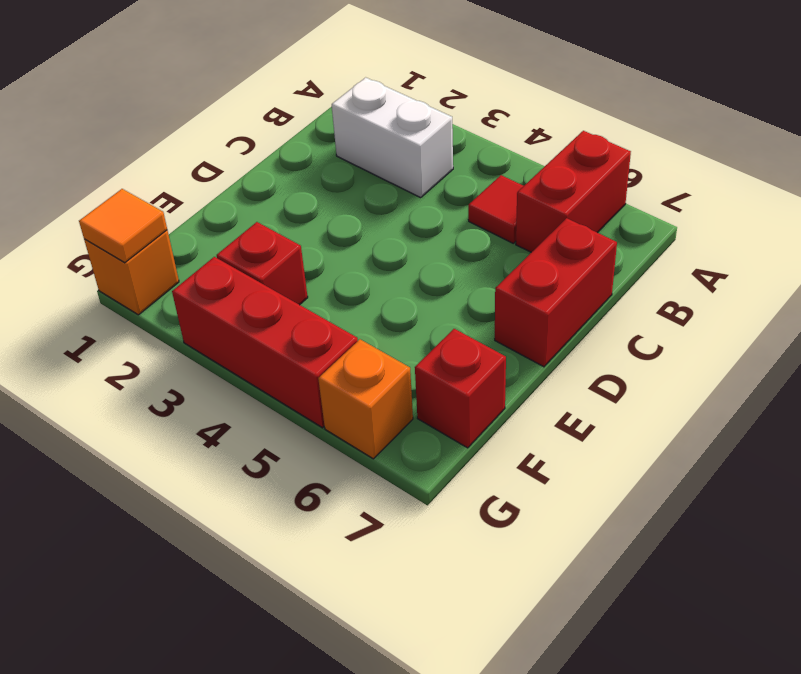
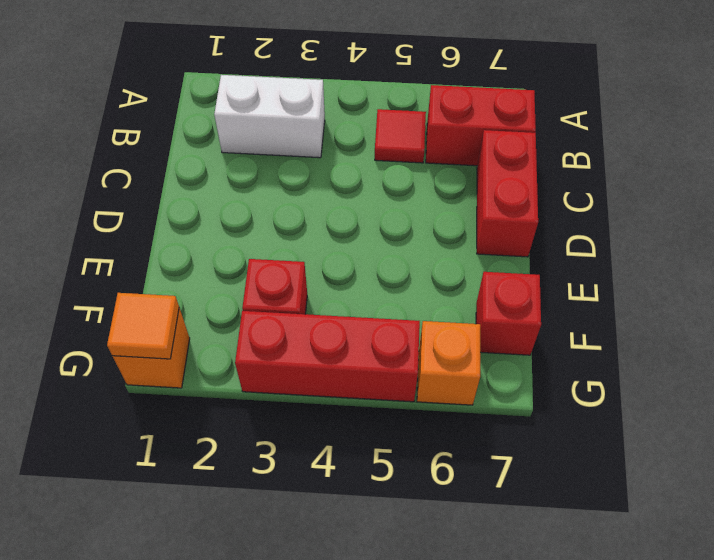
red brick A6:B6 level 1 -> red brick B6:B7 level 1

